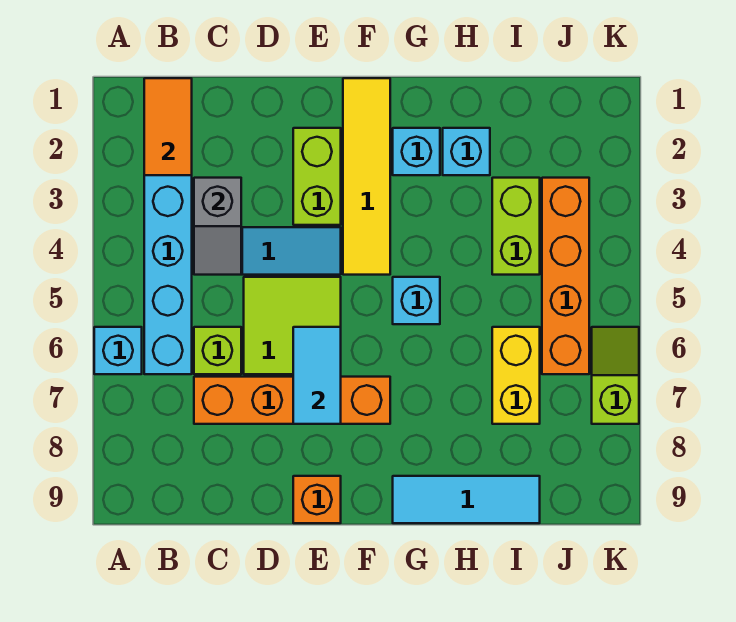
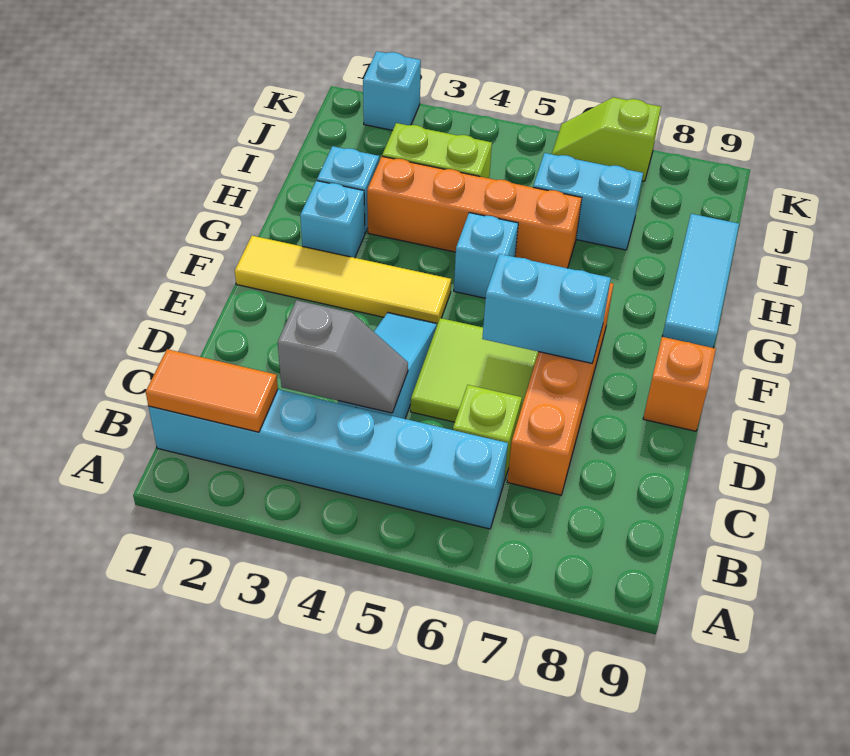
cyan brick A6 level 1 -> cyan brick K2 level 1
lime brick E2:E3 level 1 -> none
cyan tile E6:E7 level 2 -> cyan brick E6:E7 level 2
yellow brick I6:I7 level 1 -> cyan brick I6:I7 level 1
orange brick J3:J6 level 1 -> orange brick H3:H6 level 1

